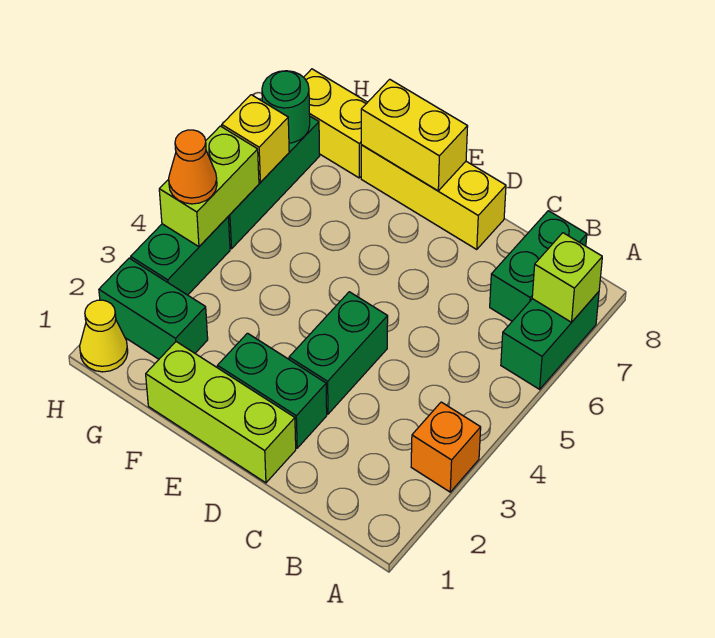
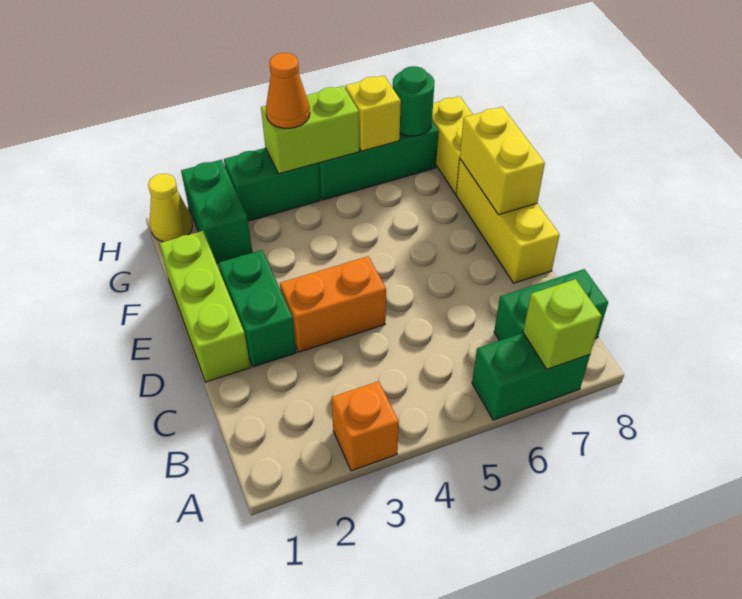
green brick D3:D4 level 1 -> orange brick D3:D4 level 1

